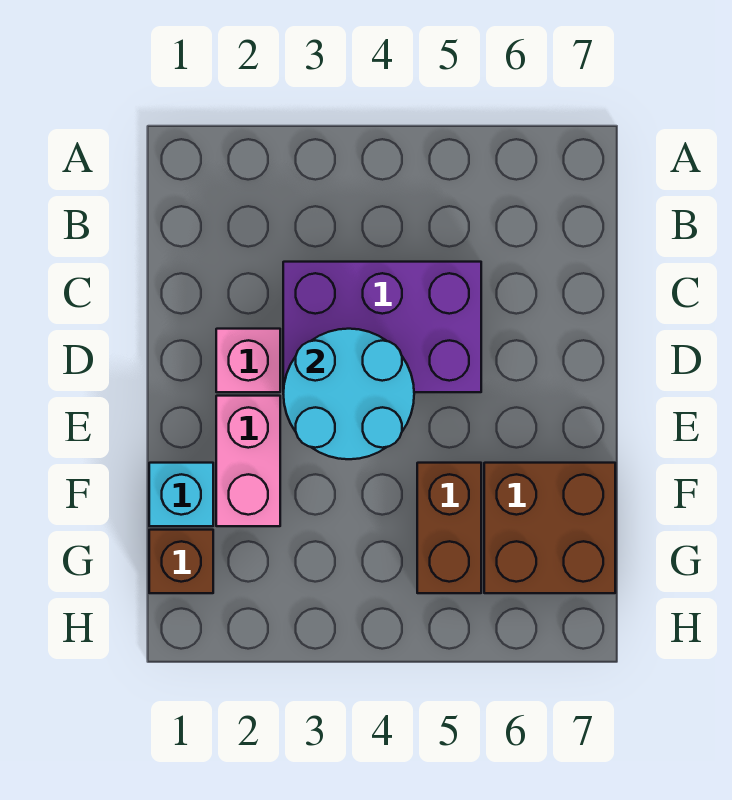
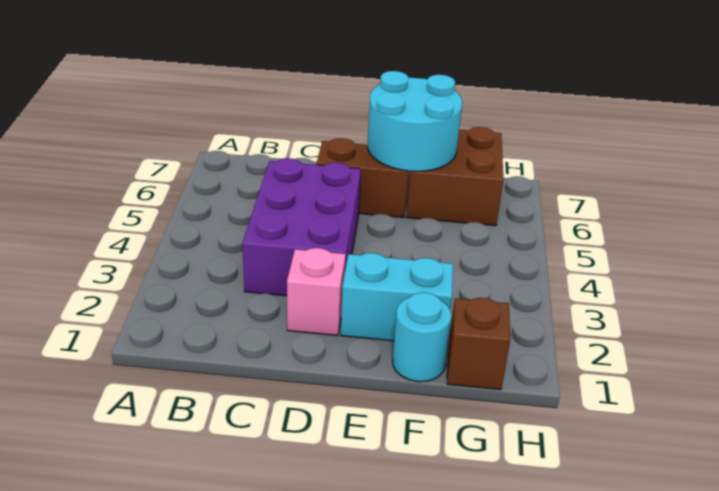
cyan round brick D3:E4 level 2 -> cyan round brick E6:F7 level 2
pink brick E2:F2 level 1 -> cyan brick E2:F2 level 1
cyan brick F1 level 1 -> cyan round brick F1 level 1
brown brick F5:G5 level 1 -> brown brick D6:E6 level 1

